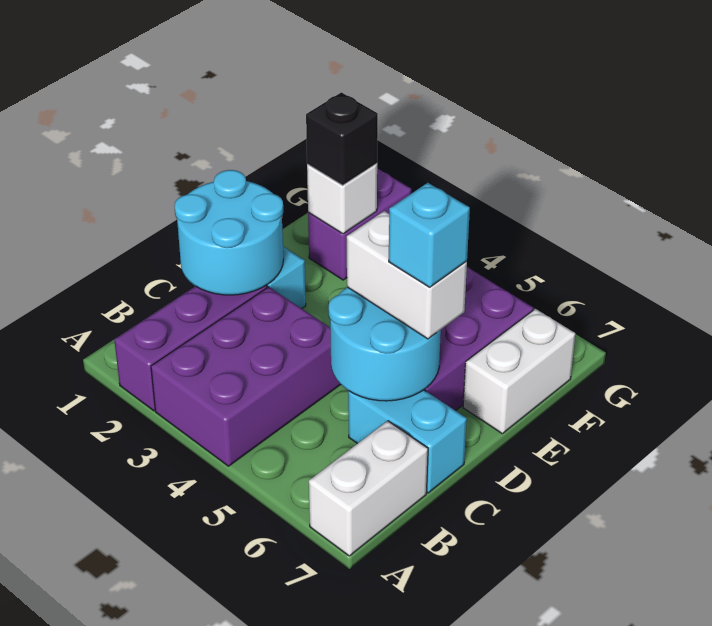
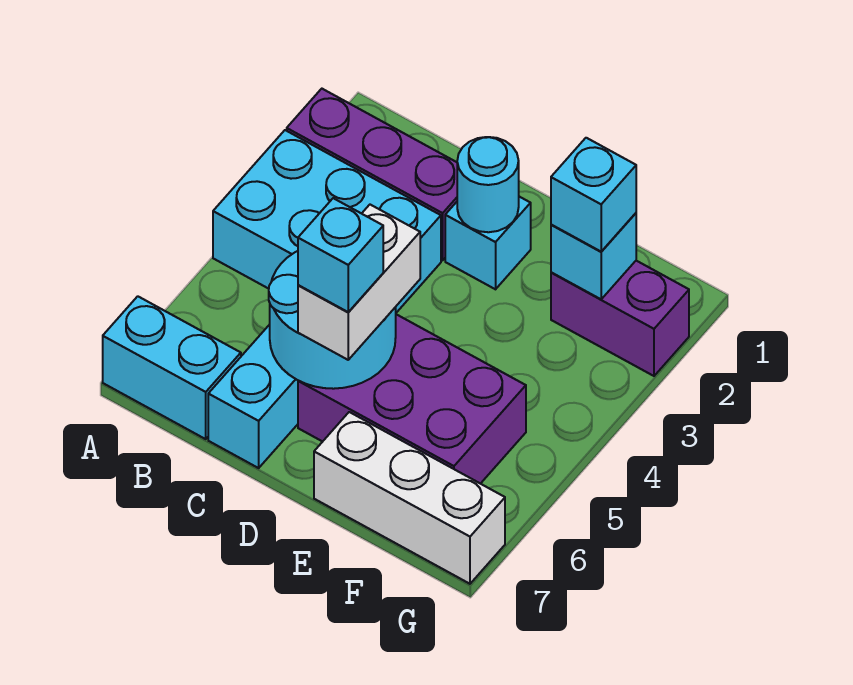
purple brick A3:C4 level 1 -> cyan brick A3:C4 level 1
white brick A7:B7 level 1 -> cyan brick A7:B7 level 1
cyan round brick C1:D2 level 2 -> cyan round brick D2 level 2
white brick E7:F7 level 1 -> white brick E7:G7 level 1
white brick F2 level 2 -> cyan brick F2 level 2
black brick F2 level 3 -> cyan brick F2 level 3

